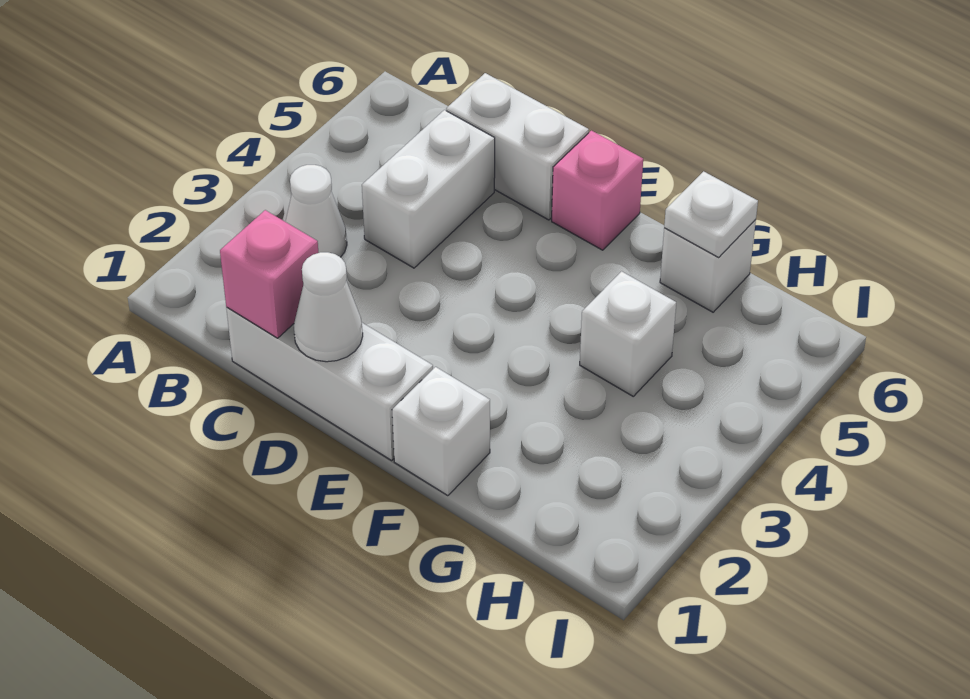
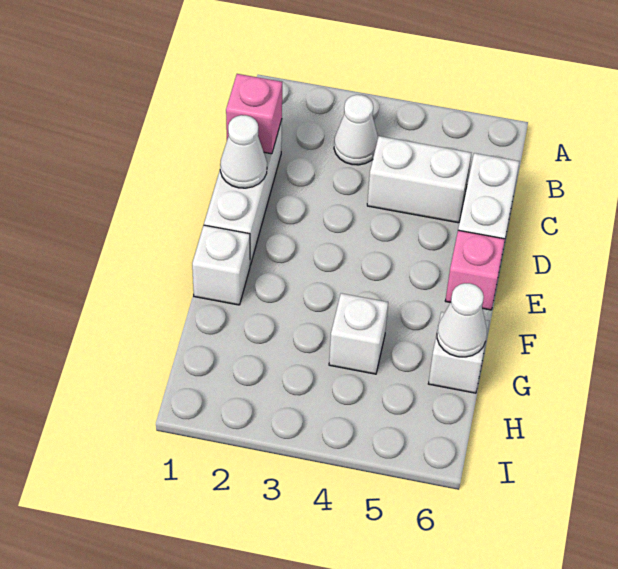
white plate G6 level 2 -> white cone G6 level 2

